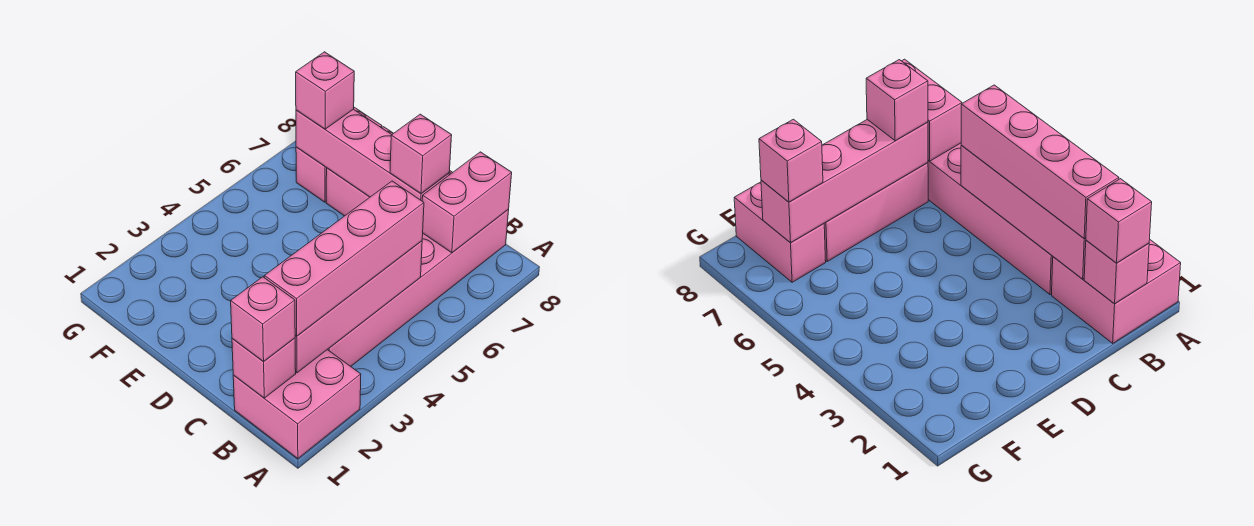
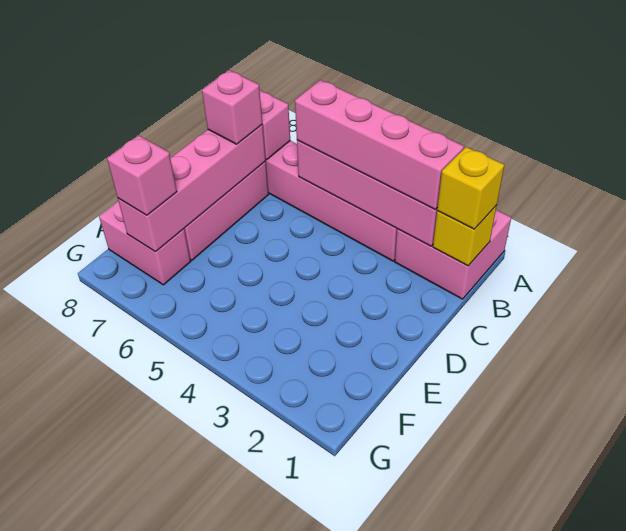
pink brick B1 level 2 -> yellow brick B1 level 2
pink brick B1 level 3 -> yellow brick B1 level 3

